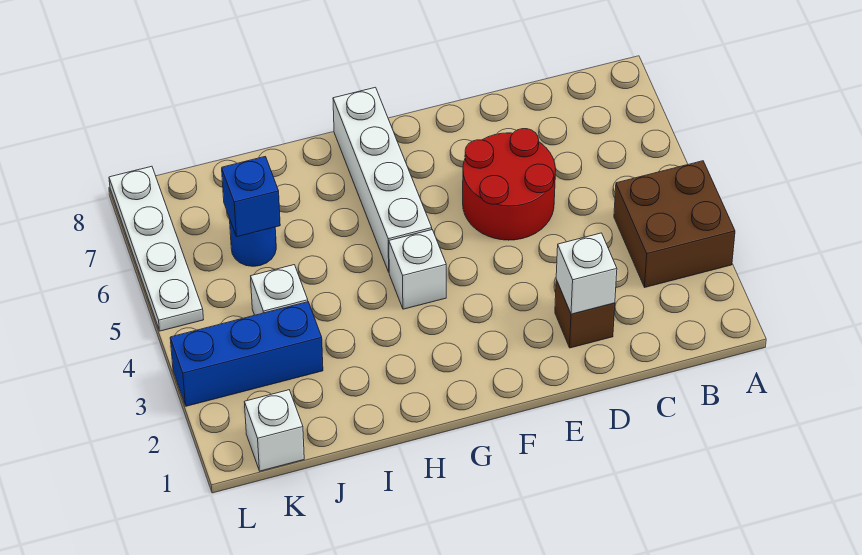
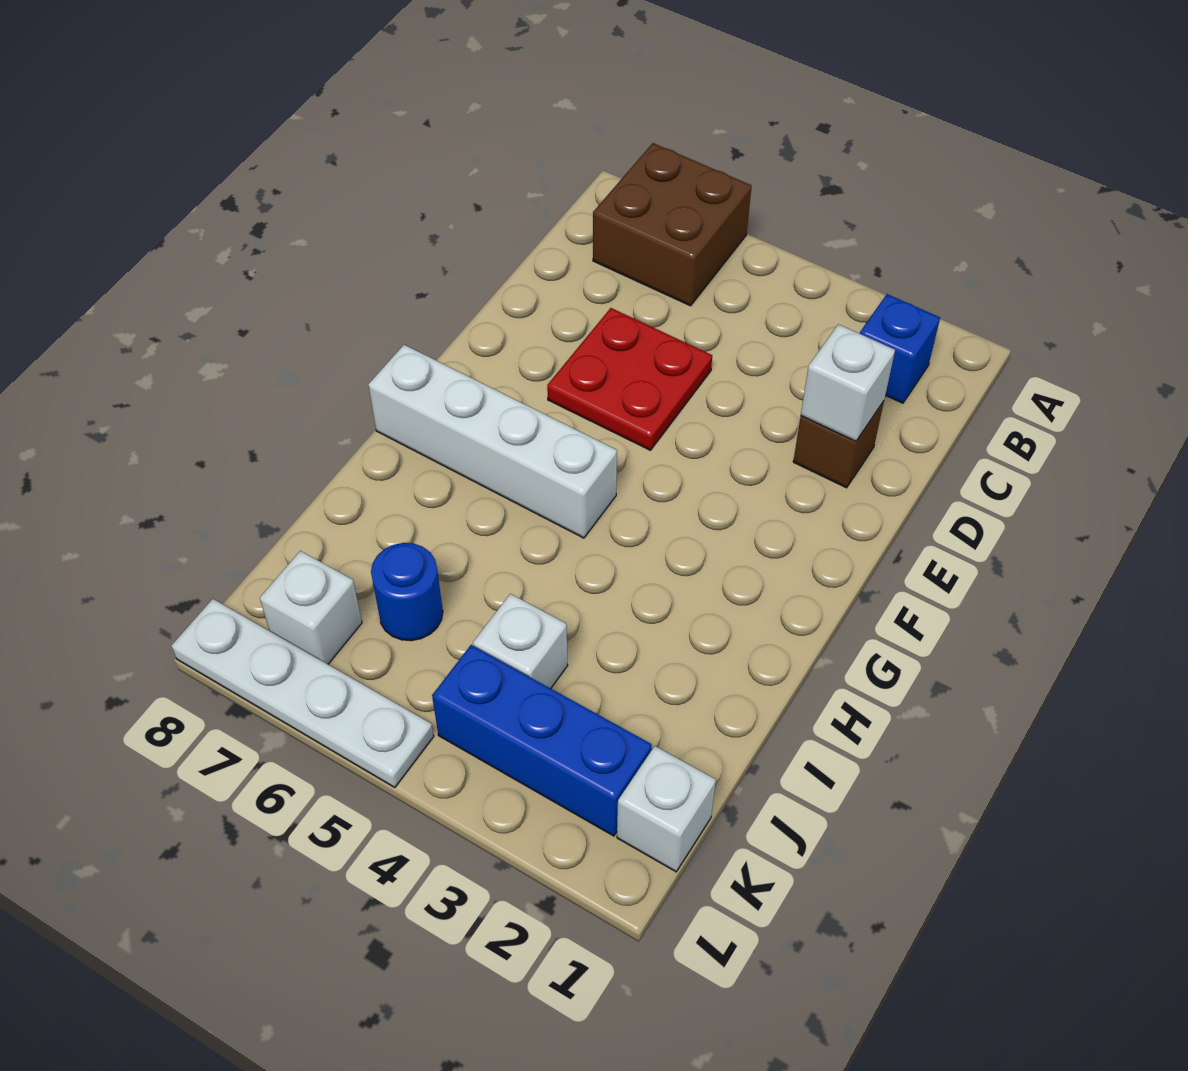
brown brick A3:B4 level 1 -> brown brick A6:B7 level 1
red round brick D5:E6 level 1 -> red plate D5:E6 level 1
white brick G4 level 1 -> white brick K7 level 1
blue brick J3:L3 level 1 -> blue brick K2:K4 level 1
blue brick J6 level 2 -> blue brick B2 level 1

